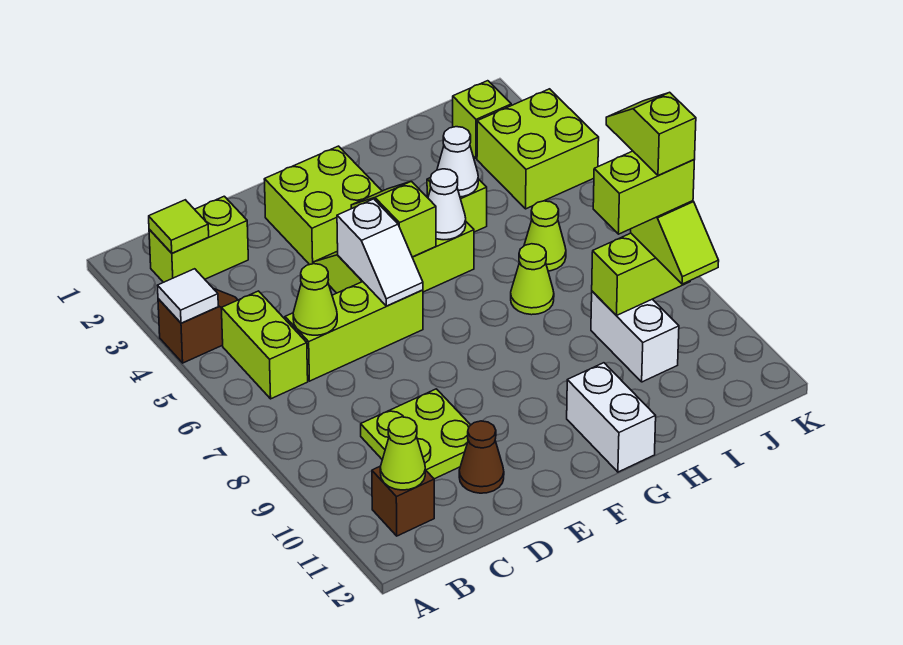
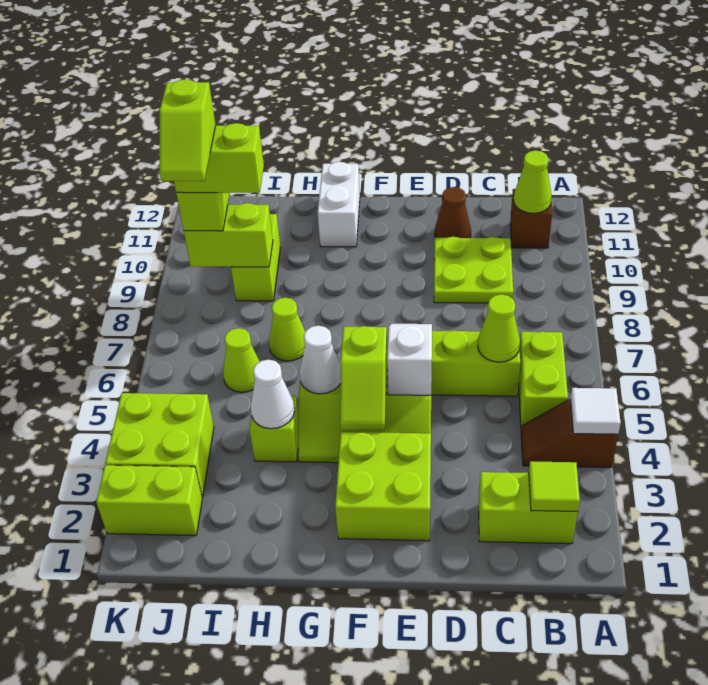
white brick I9:I10 level 1 -> lime brick I9:I10 level 1
lime brick J2 level 1 -> lime brick J2:K2 level 1

